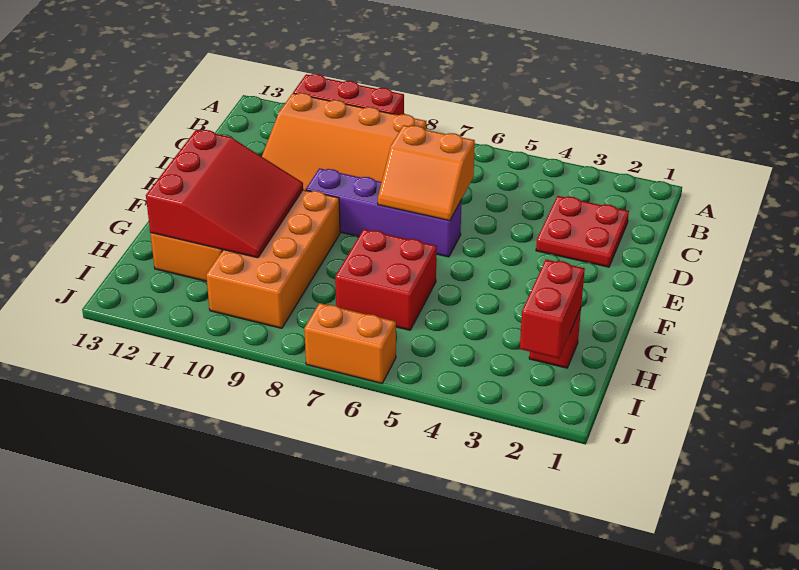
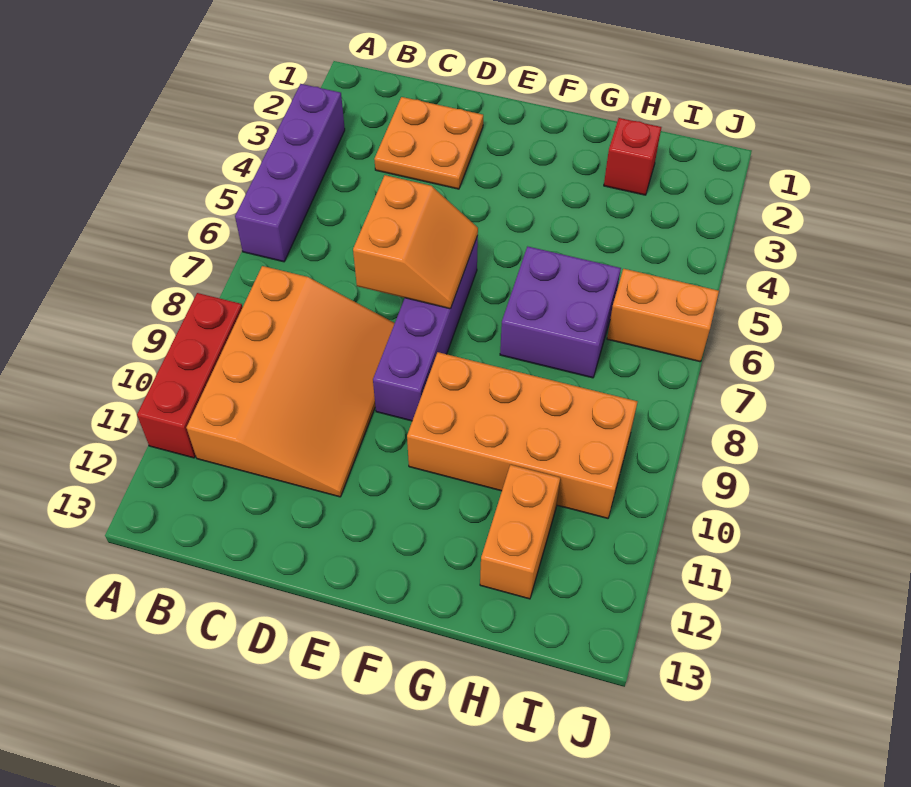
none -> purple brick A3:A6 level 1
red plate C2:D3 level 1 -> orange plate C2:D3 level 1
red slope F10:H12 level 2 top 12 -> none
red brick G6:H7 level 1 -> purple brick G6:H7 level 1
red brick H2:I2 level 2 -> none
orange brick J6:J7 level 1 -> orange brick I6:J6 level 1

